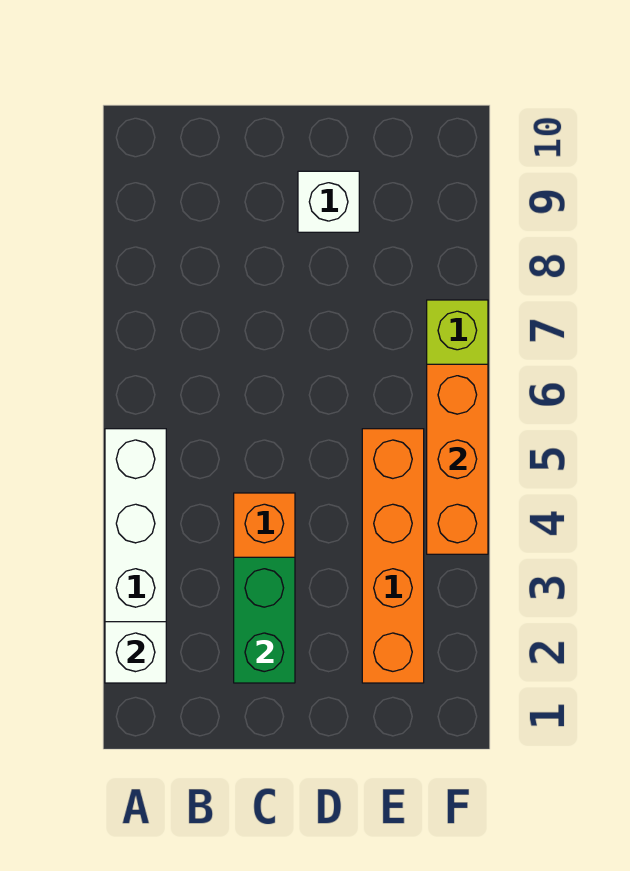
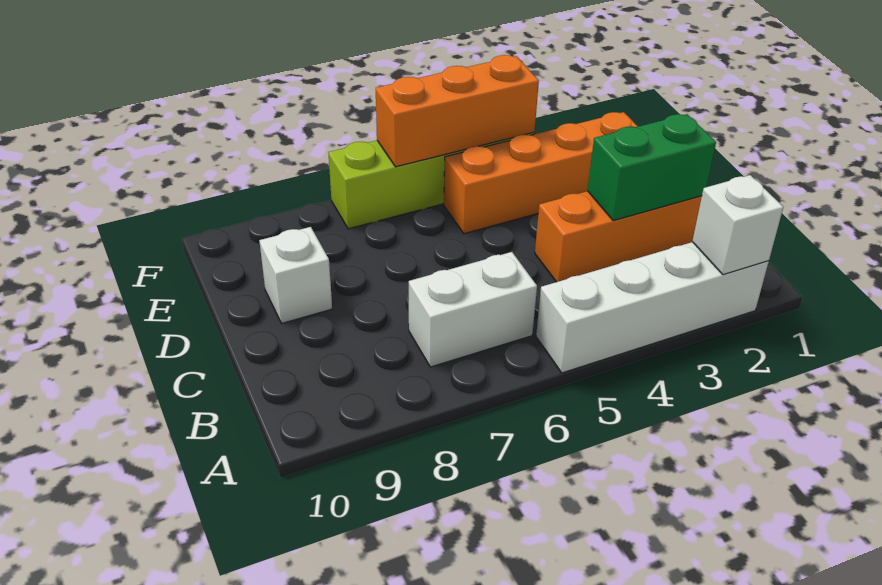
none -> white brick B6:B7 level 1

